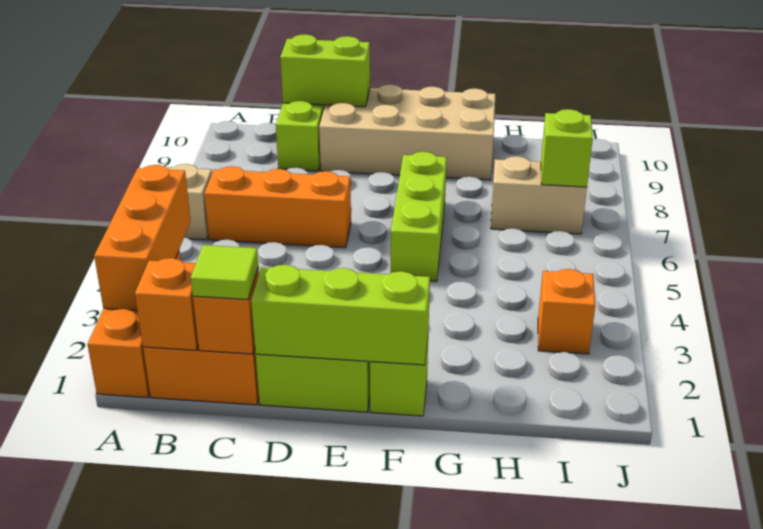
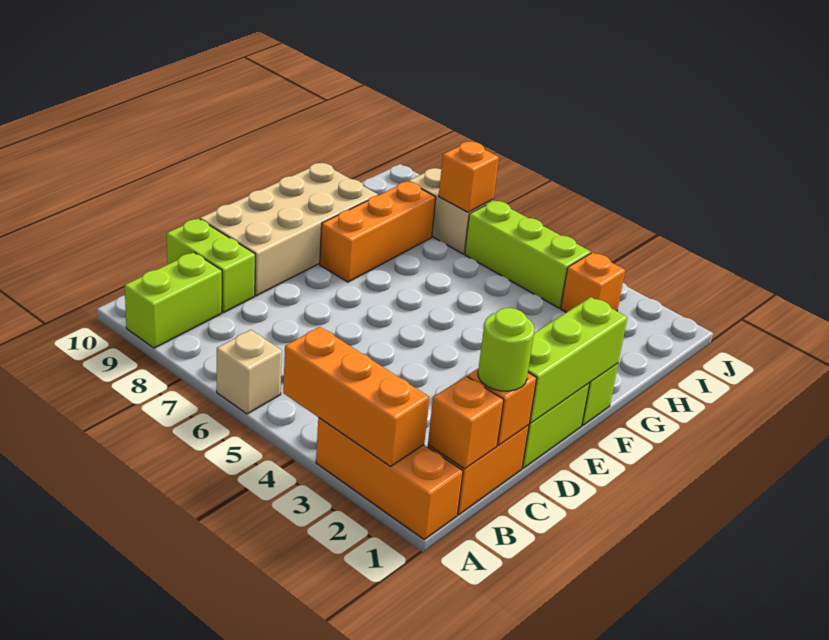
orange brick B6:D6 level 1 -> orange brick F8:H8 level 1
lime tile C1 level 3 -> lime round brick C1 level 3
lime brick C10:D10 level 2 -> lime brick A9:B9 level 1
lime brick F5:F7 level 1 -> lime brick I4:I6 level 1
tan brick H7:I7 level 1 -> tan brick I7:I8 level 1
lime brick I7 level 2 -> orange brick I7 level 2

